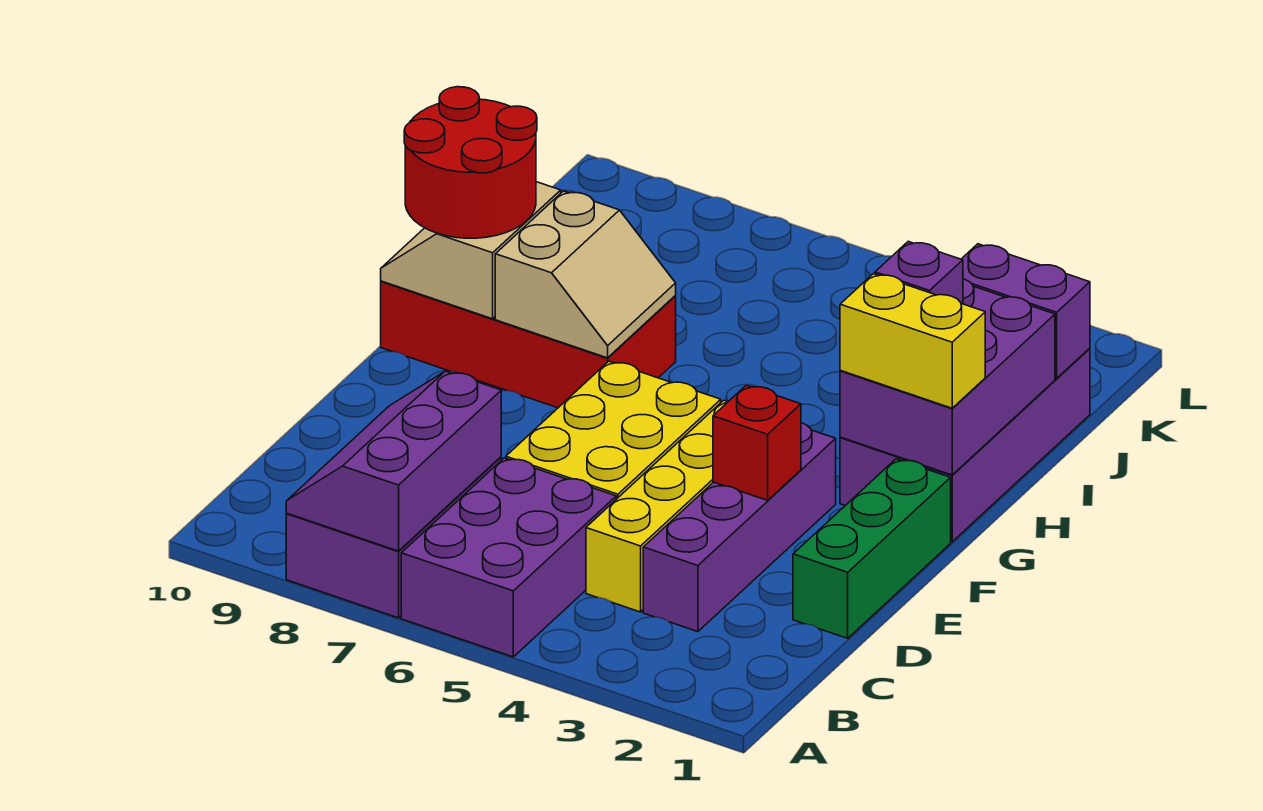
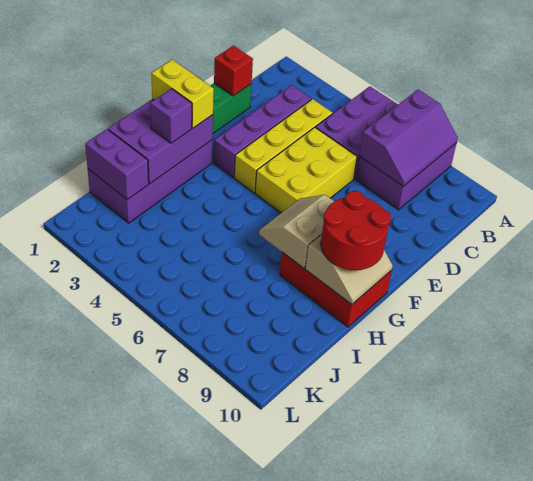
red brick E3 level 2 -> red brick D1 level 2
red brick G7:H10 level 1 -> red brick G8:H10 level 1

